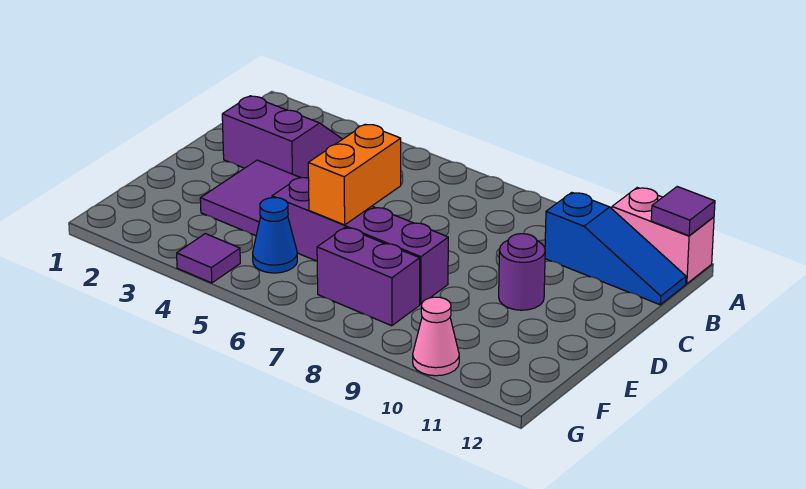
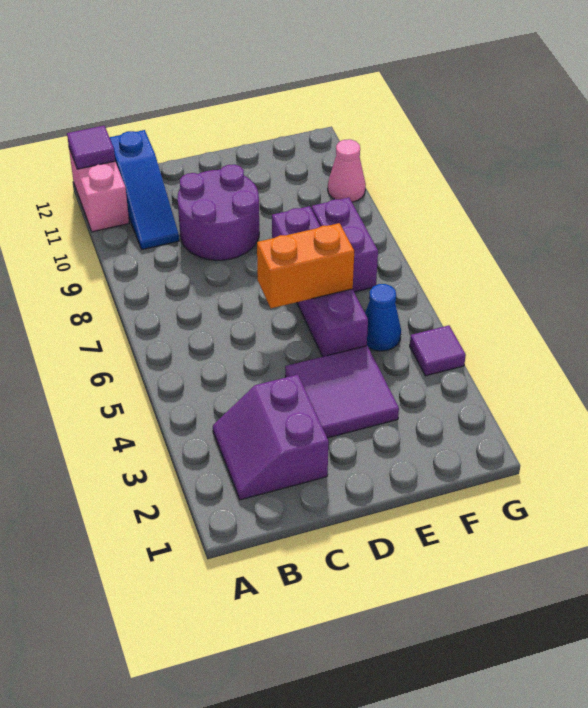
blue slope B10:B12 level 1 top 10 -> blue slope B10:B12 level 1 top 12
purple round brick D10 level 1 -> purple round brick C9:D10 level 1

